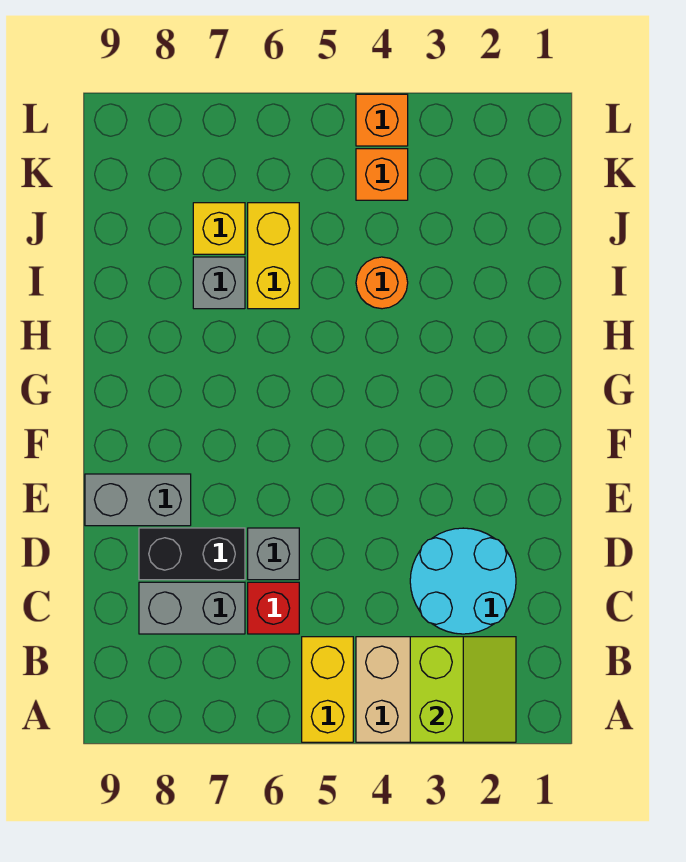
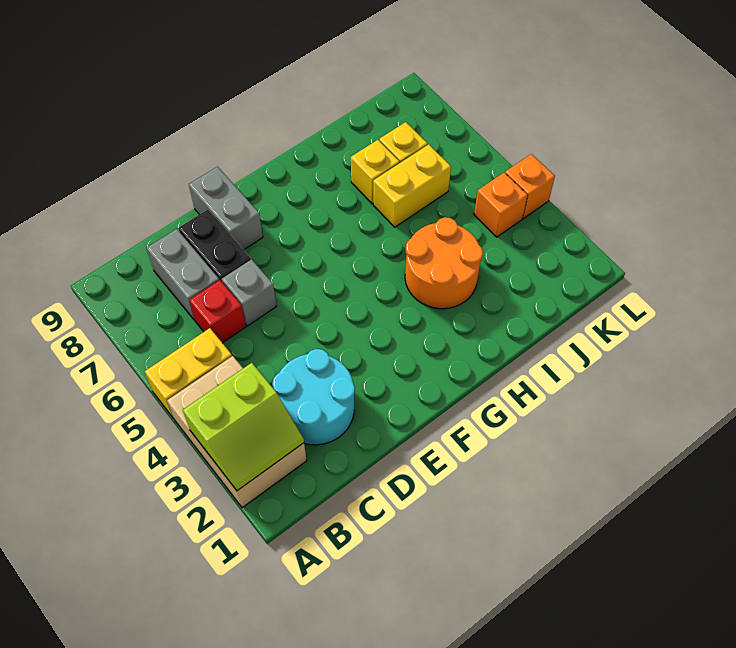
orange round brick I4 level 1 -> orange round brick H3:I4 level 1
grey brick I7 level 1 -> yellow brick I7 level 1

